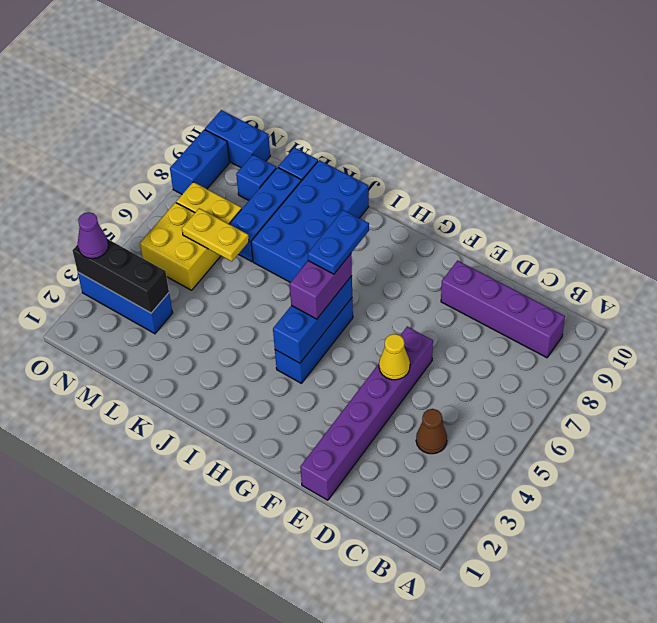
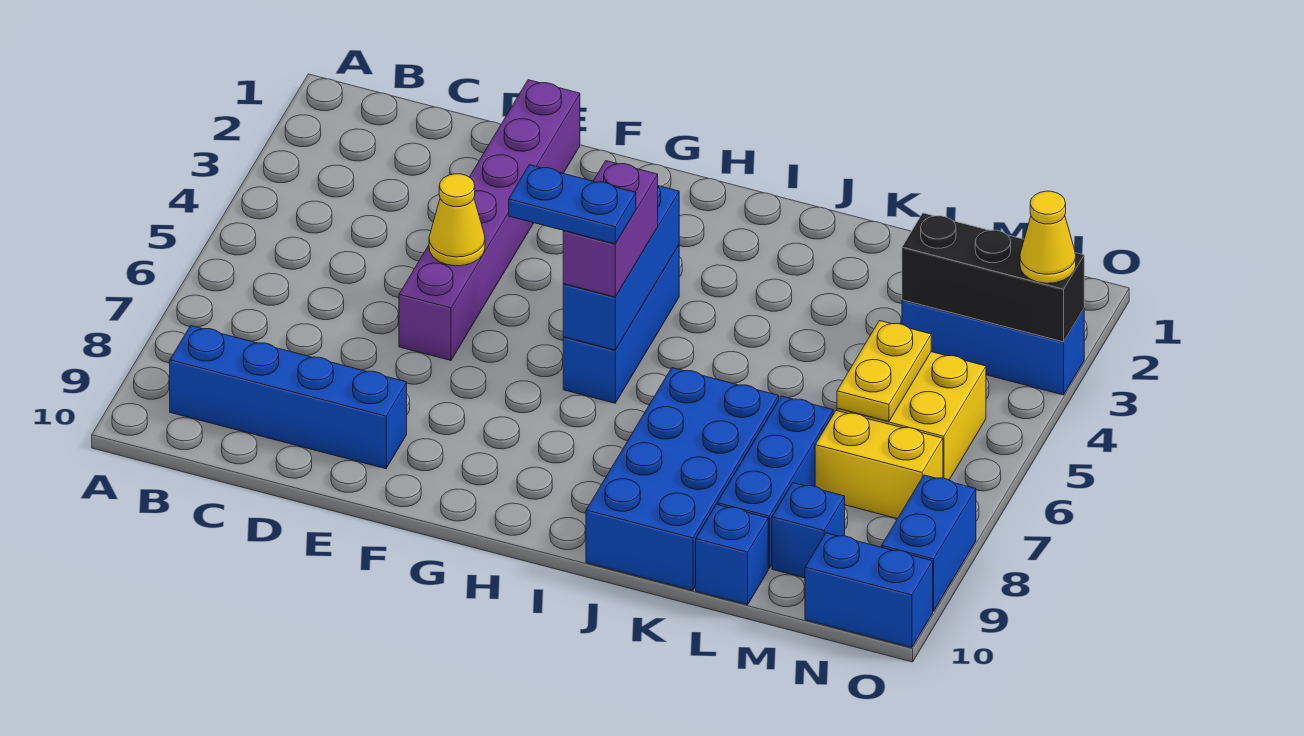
purple brick B9:E9 level 1 -> blue brick B9:E9 level 1
brown cone C4 level 1 -> none
blue plate H6:H7 level 4 -> blue plate G6:H6 level 4
yellow plate L6:M6 level 2 -> yellow plate M5:M6 level 2
purple cone O3 level 3 -> yellow cone O3 level 3

